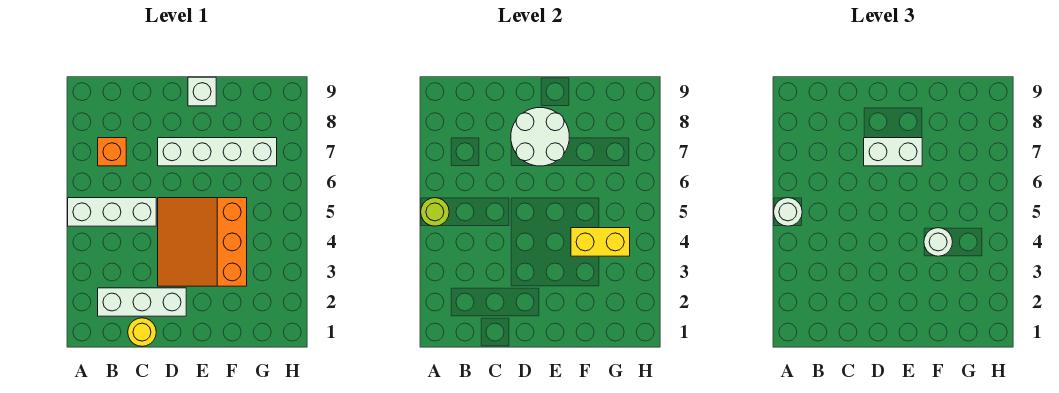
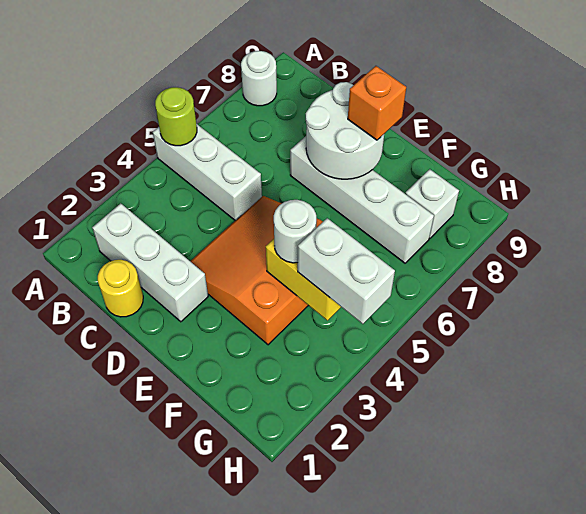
white round brick A5 level 3 -> white round brick A8 level 1
orange brick B7 level 1 -> orange brick E8 level 3
white brick D7:E7 level 3 -> white brick G4:H4 level 3
white brick E9 level 1 -> white brick G8 level 1

